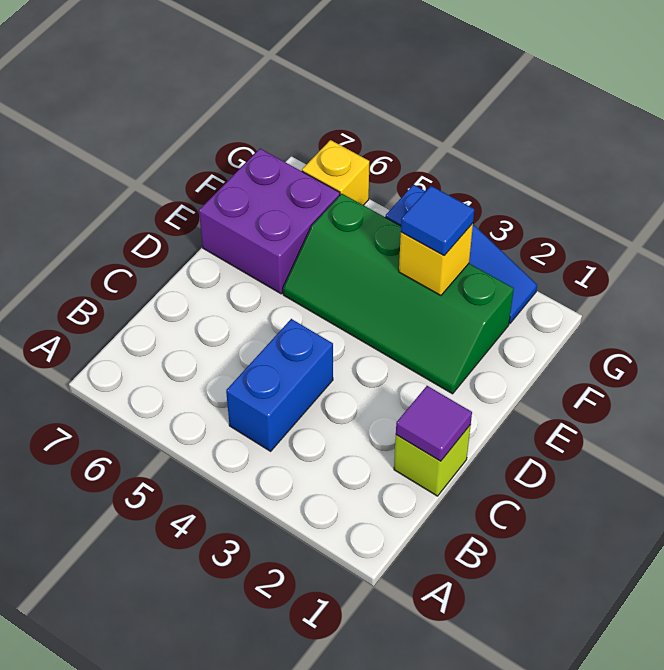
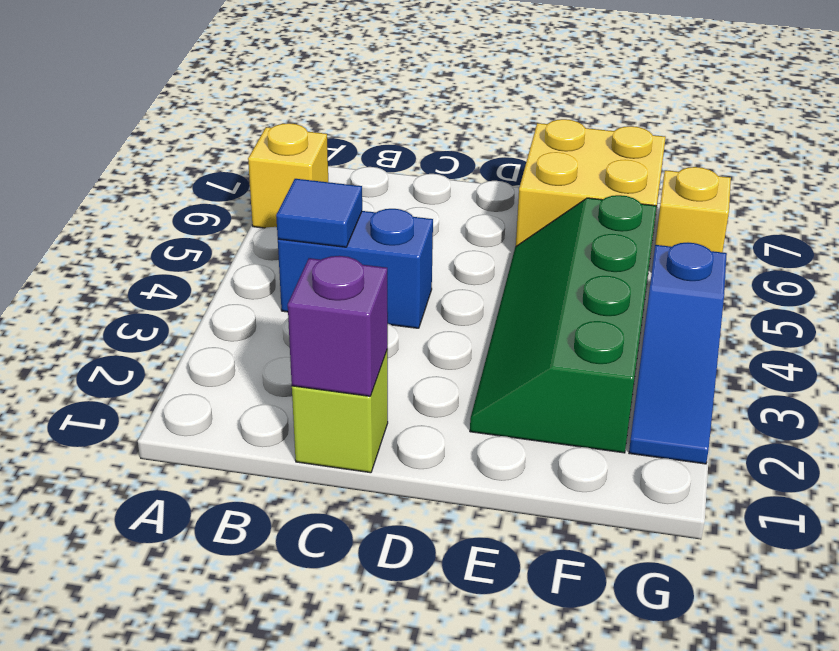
purple tile C1 level 2 -> purple brick C1 level 2
purple brick E6:F7 level 1 -> yellow brick E6:F7 level 1
yellow brick F3 level 2 -> yellow brick A6 level 1
blue tile F3 level 3 -> blue tile B4 level 2

